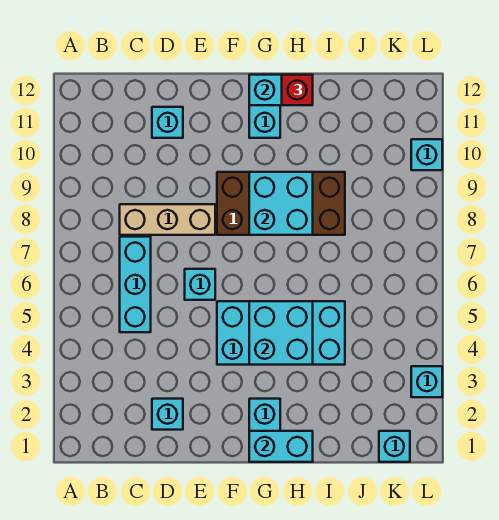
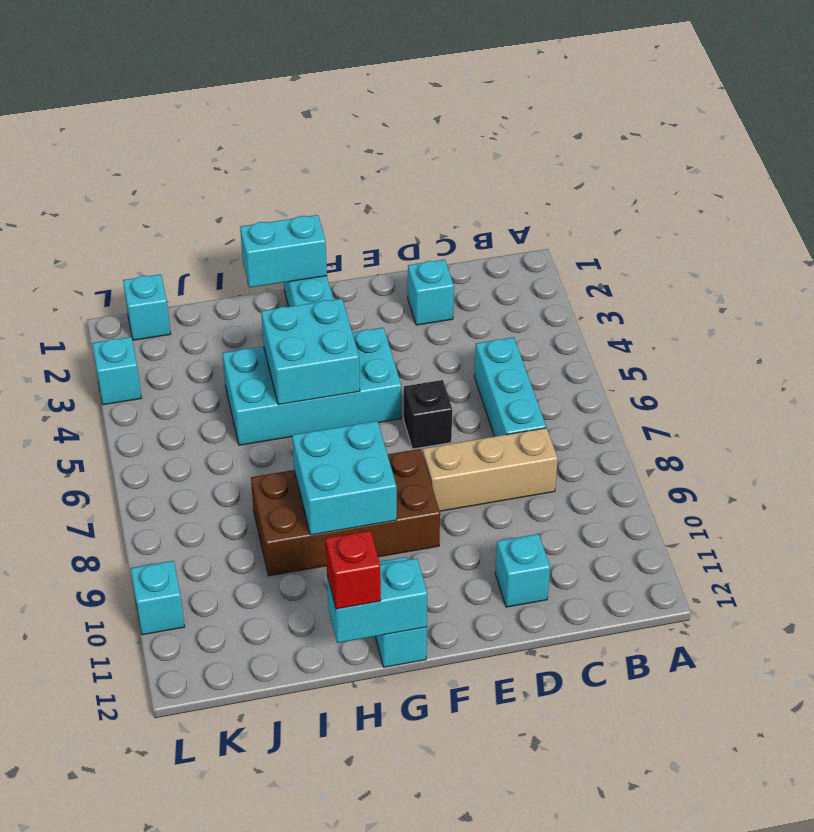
cyan brick E6 level 1 -> black brick E6 level 1

